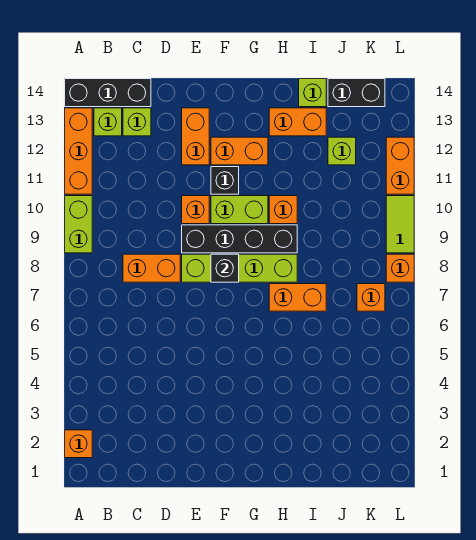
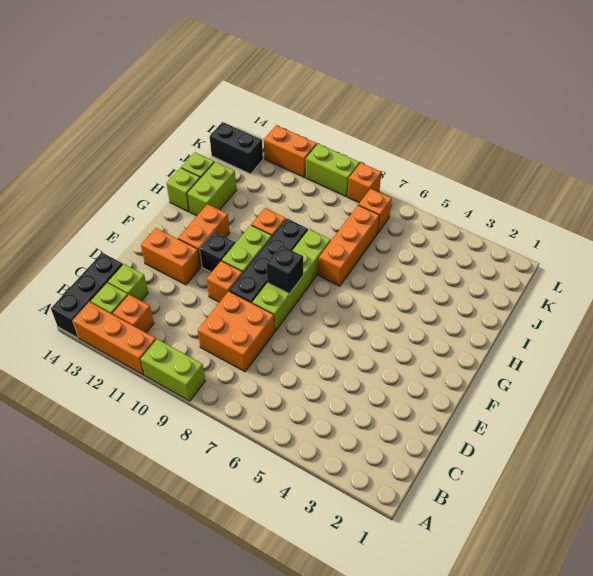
orange brick A2 level 1 -> orange brick B12 level 1
orange brick C8:D8 level 1 -> orange brick C8:D9 level 1
orange brick H7:I7 level 1 -> orange brick H7:J7 level 1
orange brick H13:I13 level 1 -> lime brick H13:I13 level 1
lime brick J12 level 1 -> lime brick H14 level 1
black brick J14:K14 level 1 -> black brick K13:K14 level 1
lime tile L9:L10 level 1 -> lime brick L9:L10 level 1

